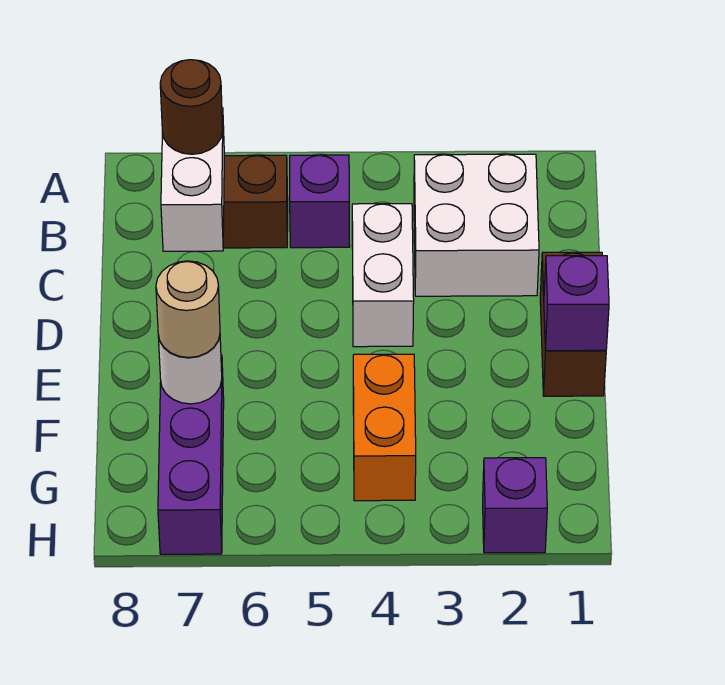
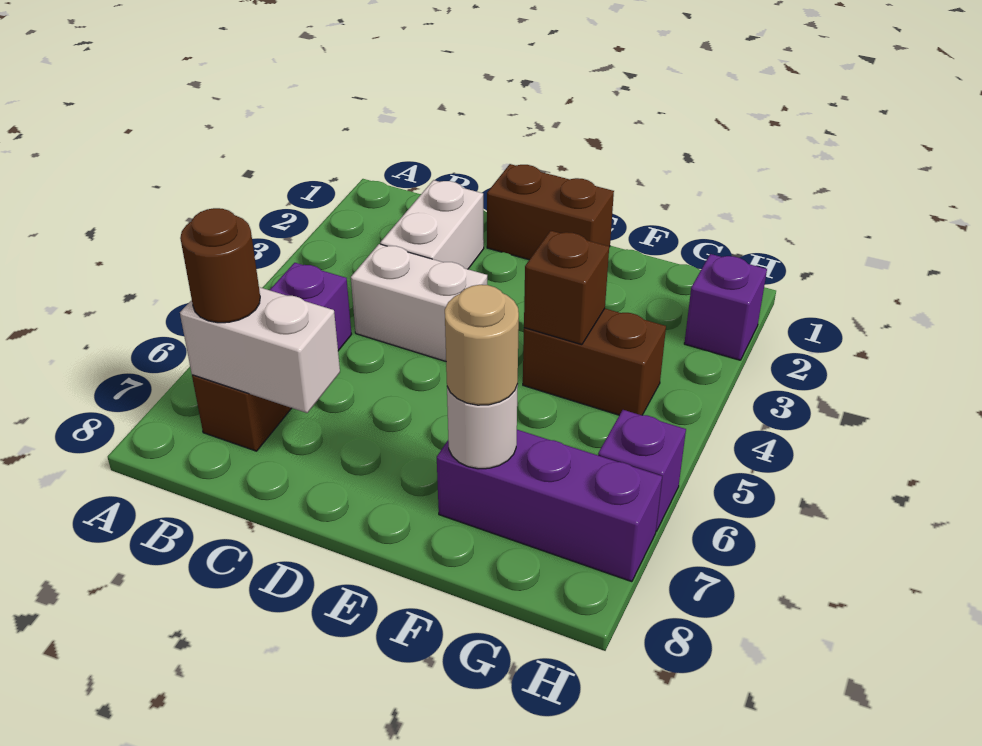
white brick B2:C3 level 1 -> white brick C2:C3 level 1
purple brick E1 level 2 -> purple brick H6 level 1
orange brick F4:G4 level 1 -> brown brick F4:G4 level 1
none -> brown brick F4 level 2

